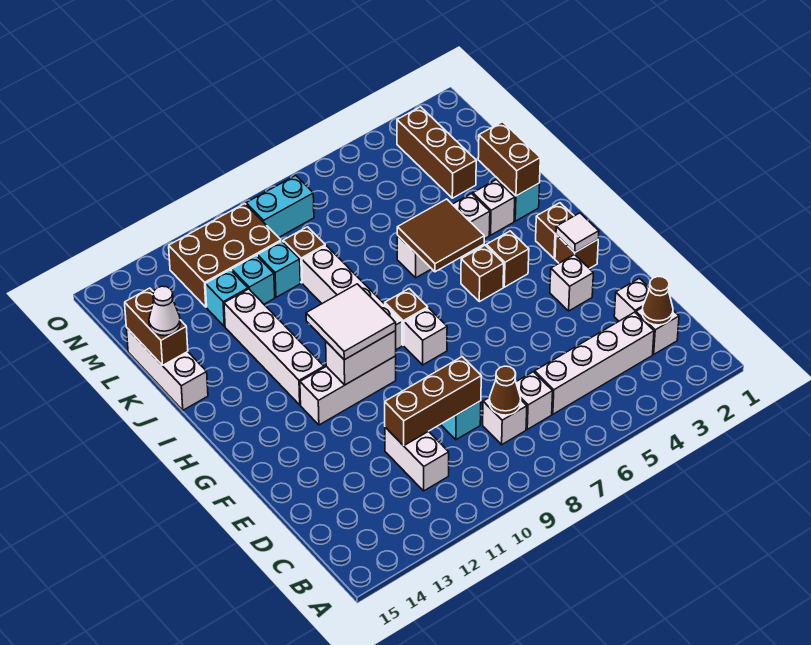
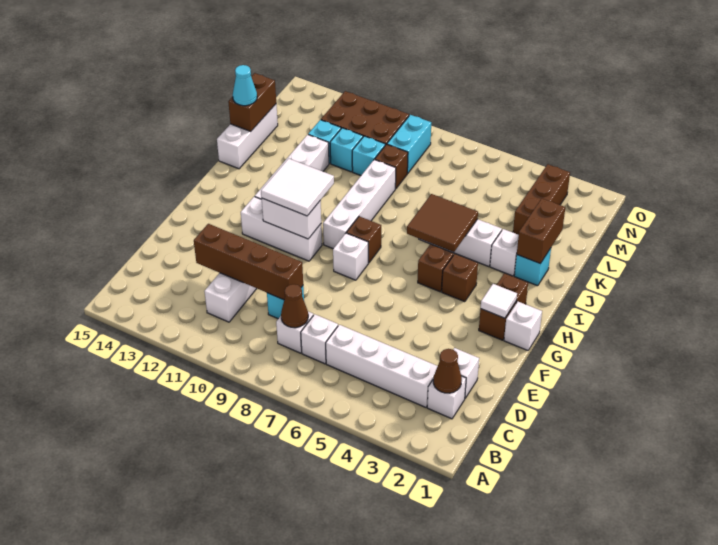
brown brick D9:D11 level 2 -> brown brick D9:D12 level 2
white brick F3 level 1 -> white brick G1 level 1
white cone K15 level 3 -> cyan cone K15 level 3
cyan brick N8:N9 level 1 -> cyan brick M9:N9 level 1

